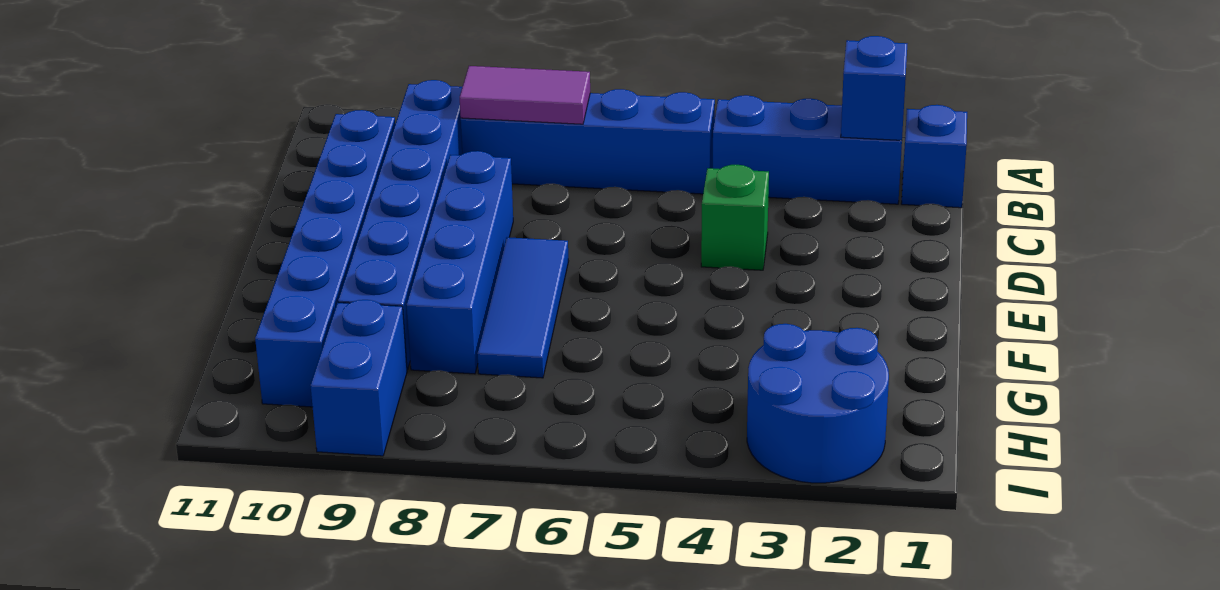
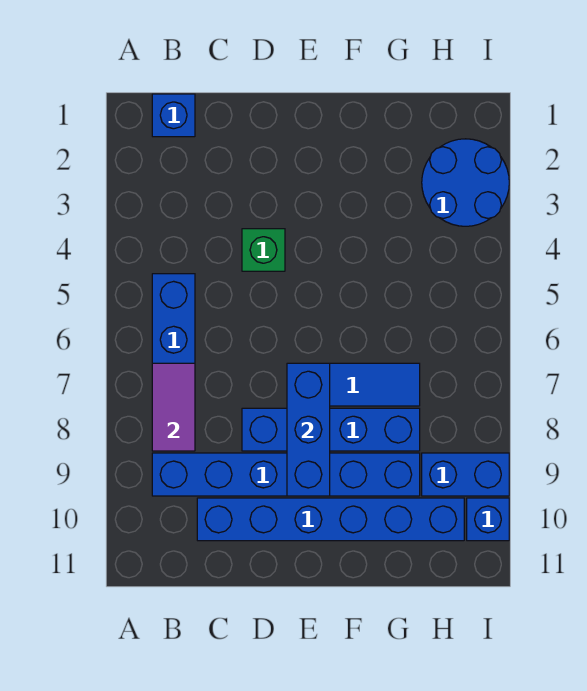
blue brick B2:B4 level 1 -> blue brick E7:E9 level 2
blue brick B2 level 2 -> blue brick I10 level 1

